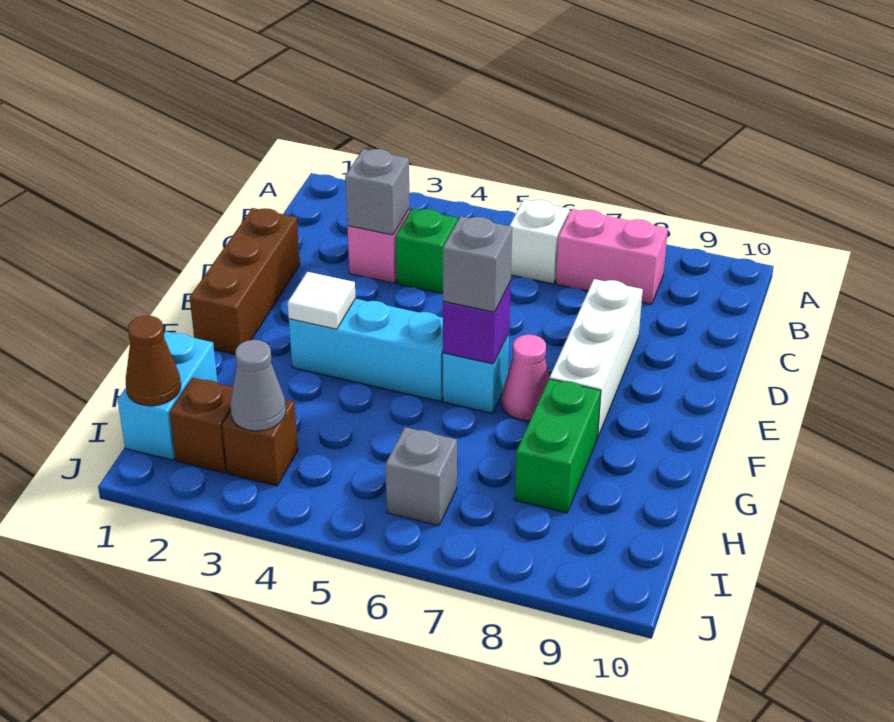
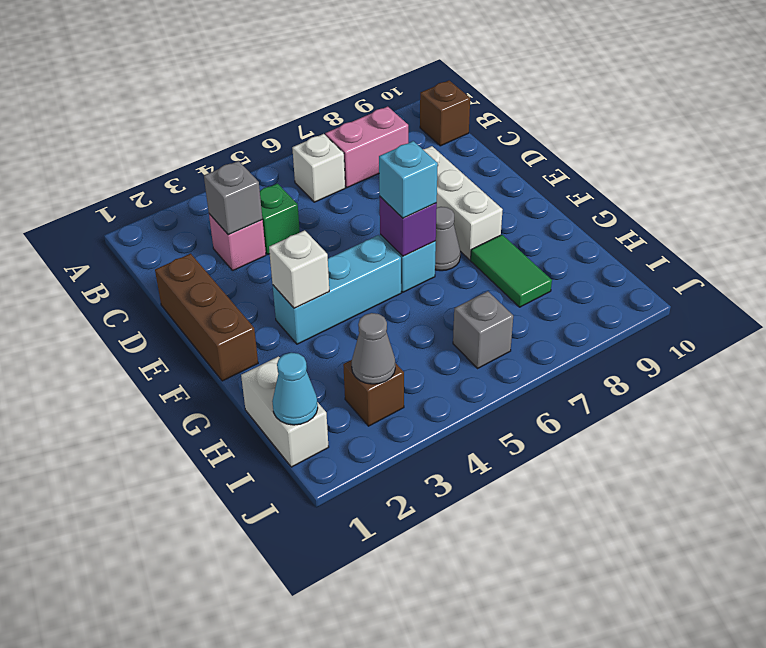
white tile F3 level 2 -> white brick F3 level 2
grey brick F6 level 3 -> cyan brick F6 level 3
pink cone F7 level 1 -> grey cone F7 level 1
green brick G8:H8 level 1 -> green tile G8:H8 level 1
cyan brick H1:I1 level 1 -> white brick H1:I1 level 1
brown cone I1 level 2 -> cyan cone I1 level 2
brown brick I2 level 1 -> brown brick B10 level 1

